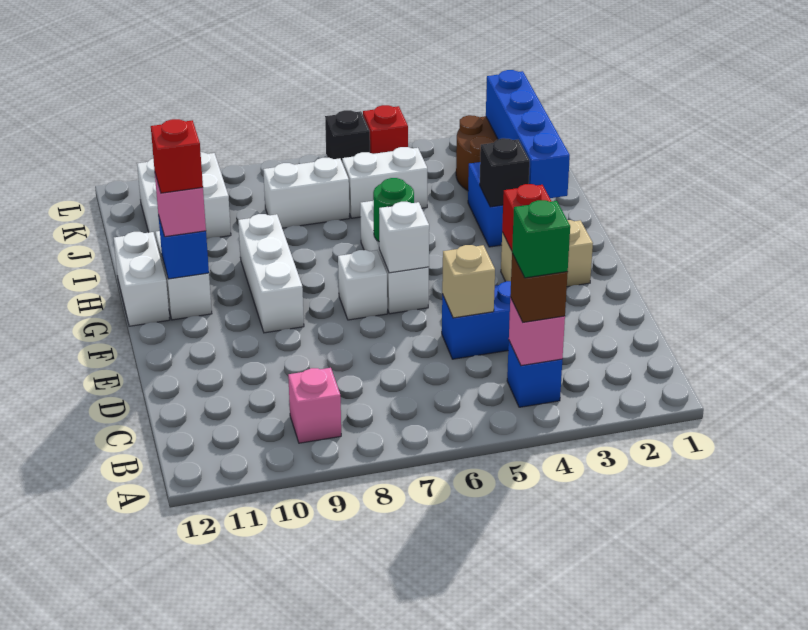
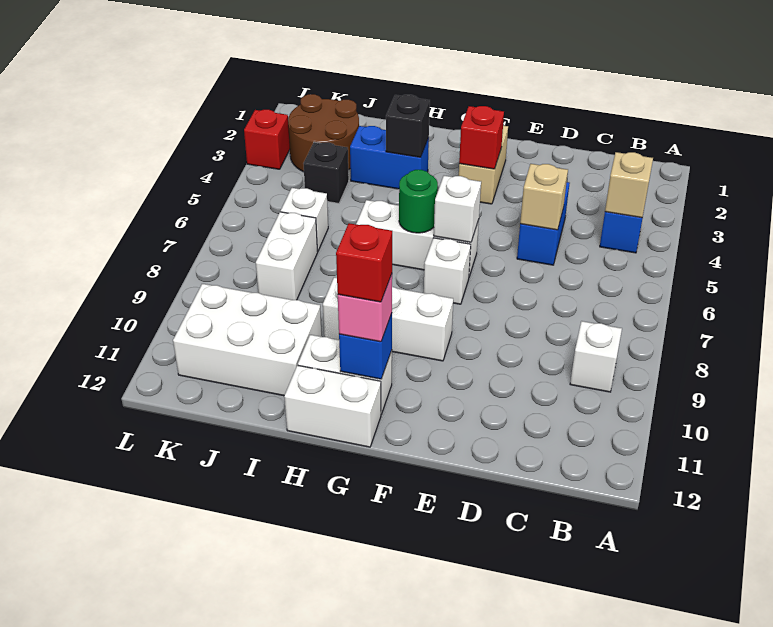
pink brick B4 level 2 -> tan brick B4 level 2
brown brick B4 level 3 -> none
green brick B4 level 4 -> none
pink brick B9 level 1 -> white brick B9 level 1
blue brick H2:K2 level 2 -> none
white brick J5:J6 level 1 -> white brick J6 level 1
white brick J10:K11 level 1 -> white brick I10:K11 level 1
red brick L5 level 1 -> red brick L3 level 1
black brick L6 level 1 -> black brick J4 level 1

